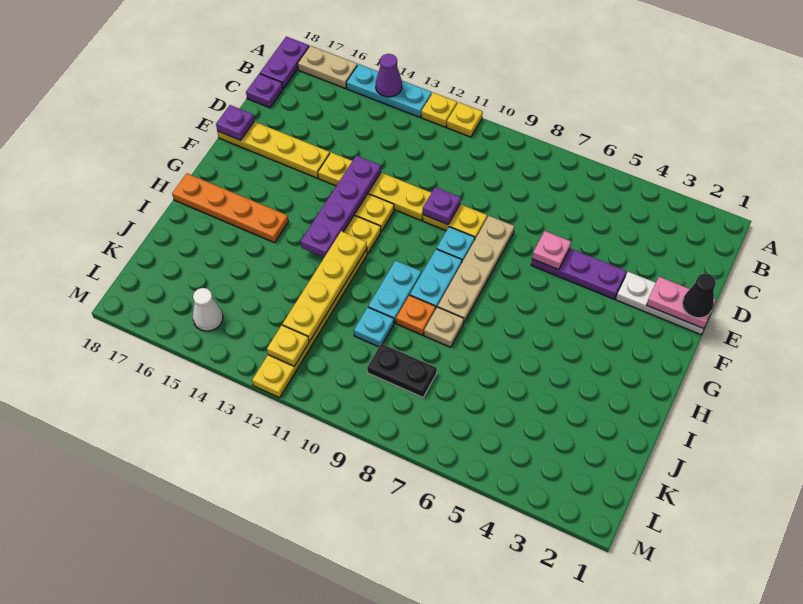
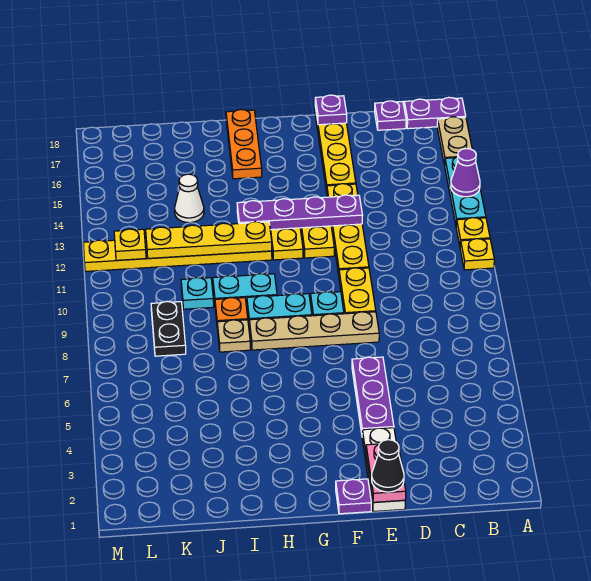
pink plate E6 level 2 -> none
purple plate E10 level 2 -> purple plate F1 level 1
orange plate H15:H18 level 1 -> orange plate H16:H18 level 1
white cone L15 level 1 -> white cone J14 level 1

